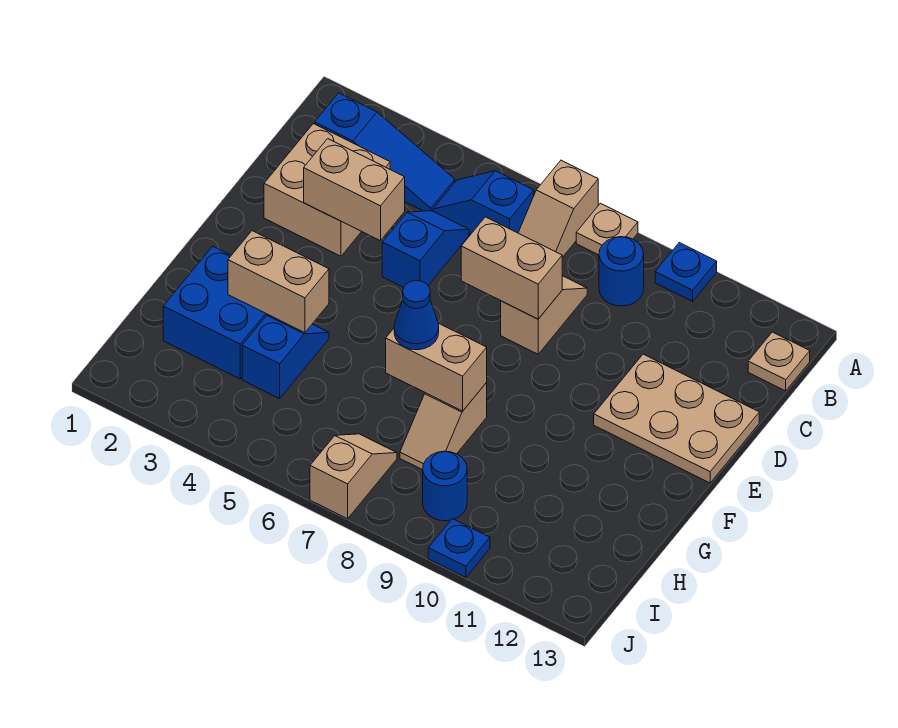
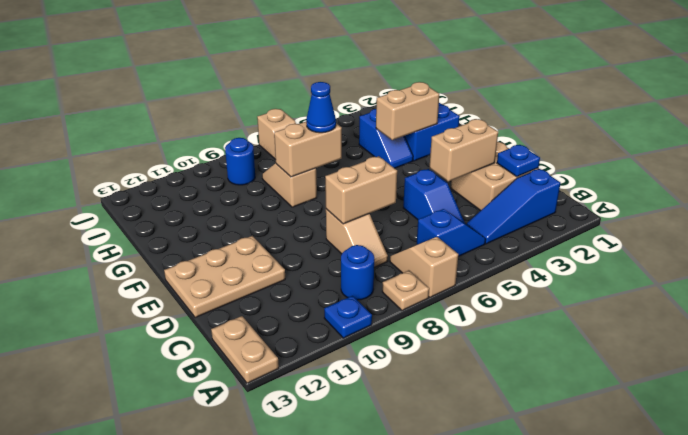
tan plate B13 level 1 -> tan plate A13:B13 level 1
blue plate J10 level 1 -> blue plate C2 level 2

